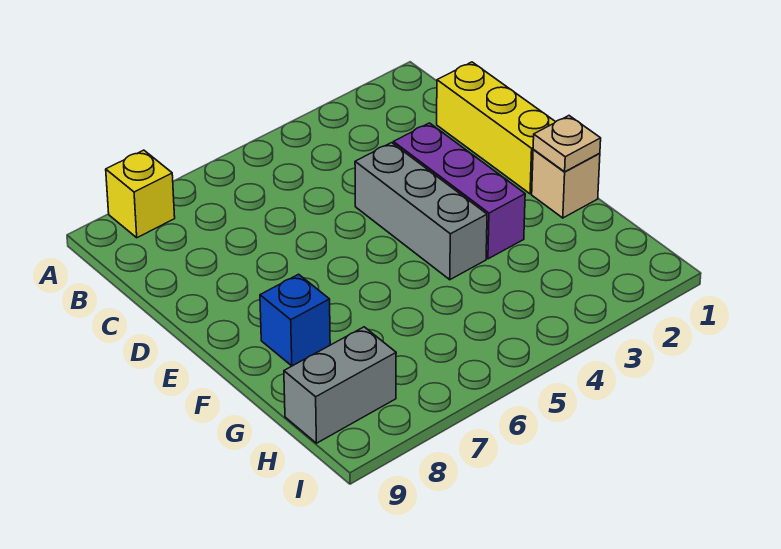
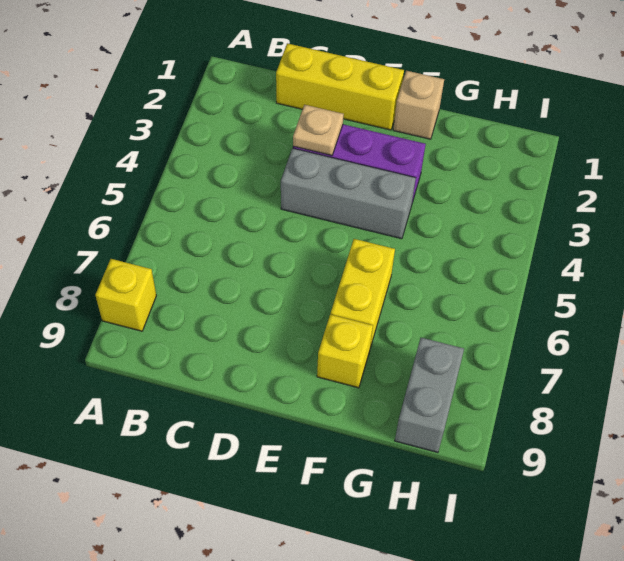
tan plate F1 level 2 -> tan plate D3 level 2
none -> yellow brick F6:F7 level 1
blue brick F8 level 1 -> yellow brick F8 level 1

